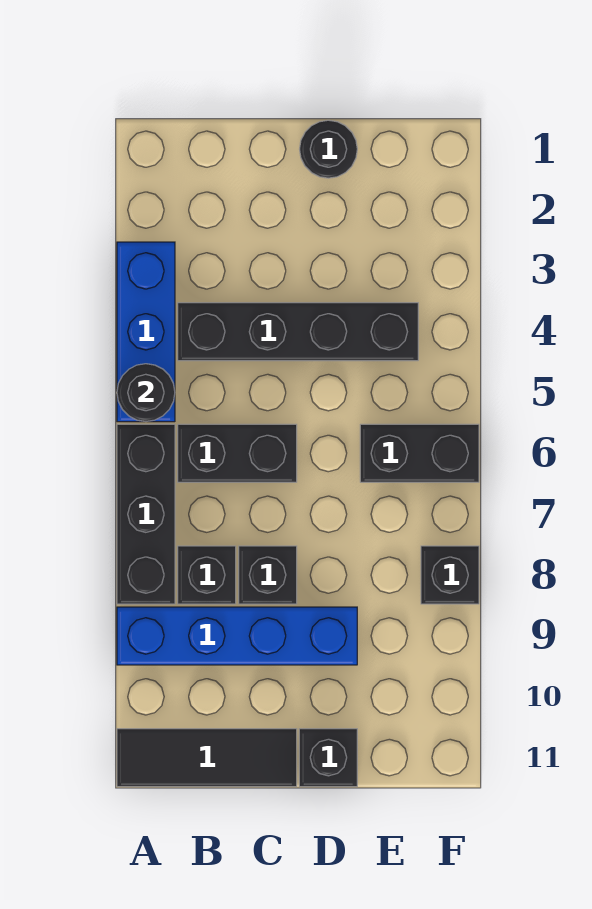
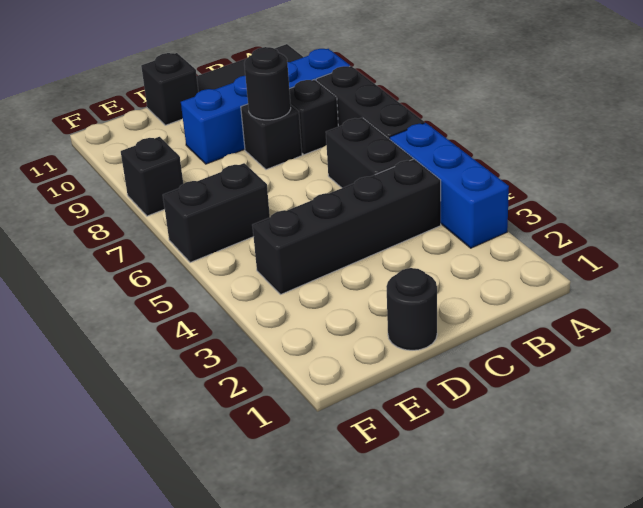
black round brick A5 level 2 -> black round brick C8 level 2
black brick B6:C6 level 1 -> black brick B5:B6 level 1

